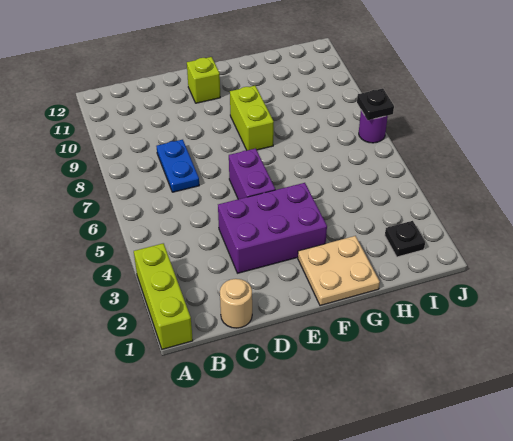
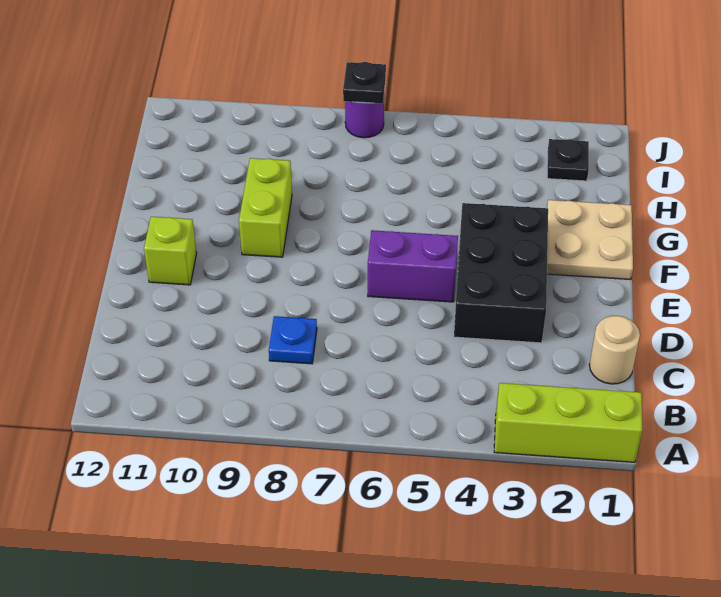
blue plate C7:C8 level 1 -> blue plate C8 level 1
purple brick D3:F4 level 1 -> black brick D3:F4 level 1
lime brick F8:F9 level 1 -> lime brick F9:G9 level 1

